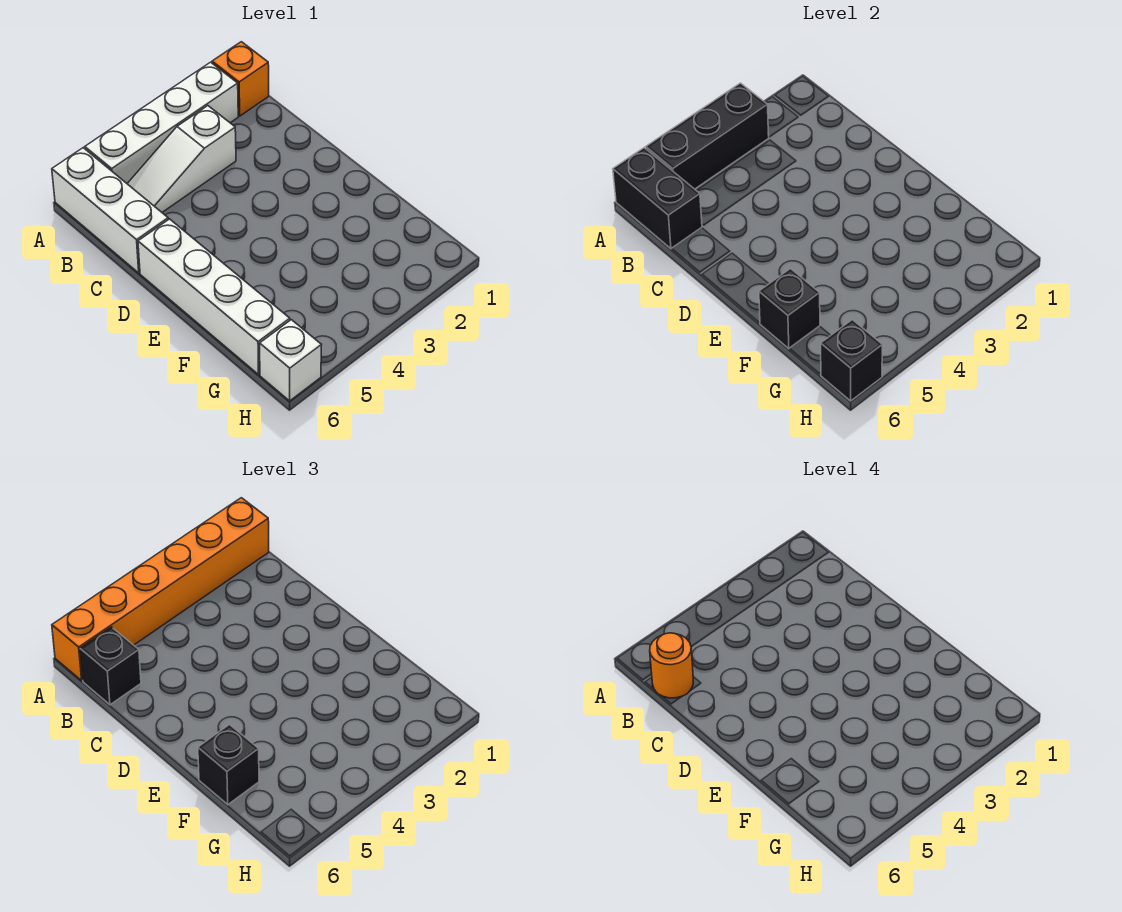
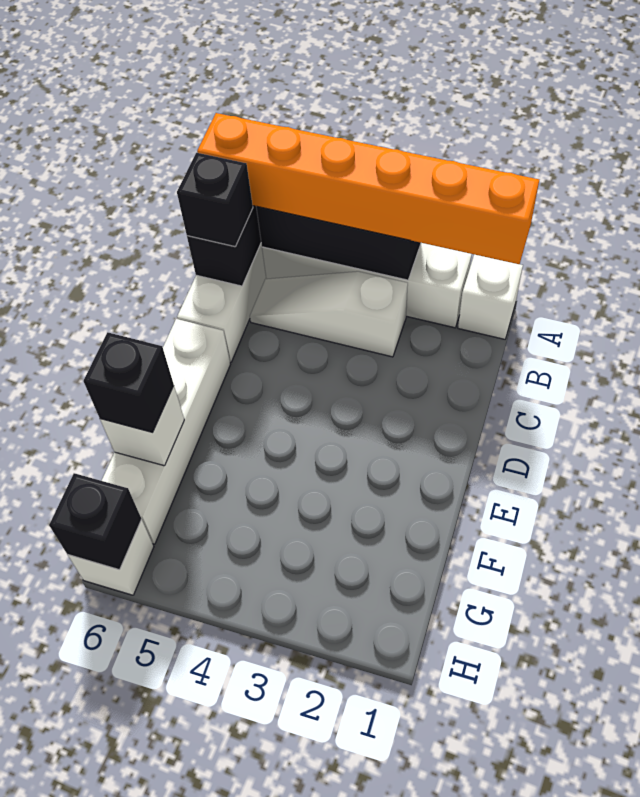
orange brick A1 level 1 -> white brick A1 level 1
orange round brick B6 level 4 -> none
black brick F6 level 2 -> white brick F6 level 2

